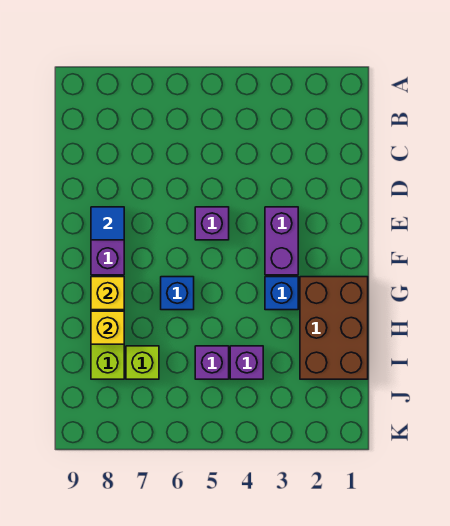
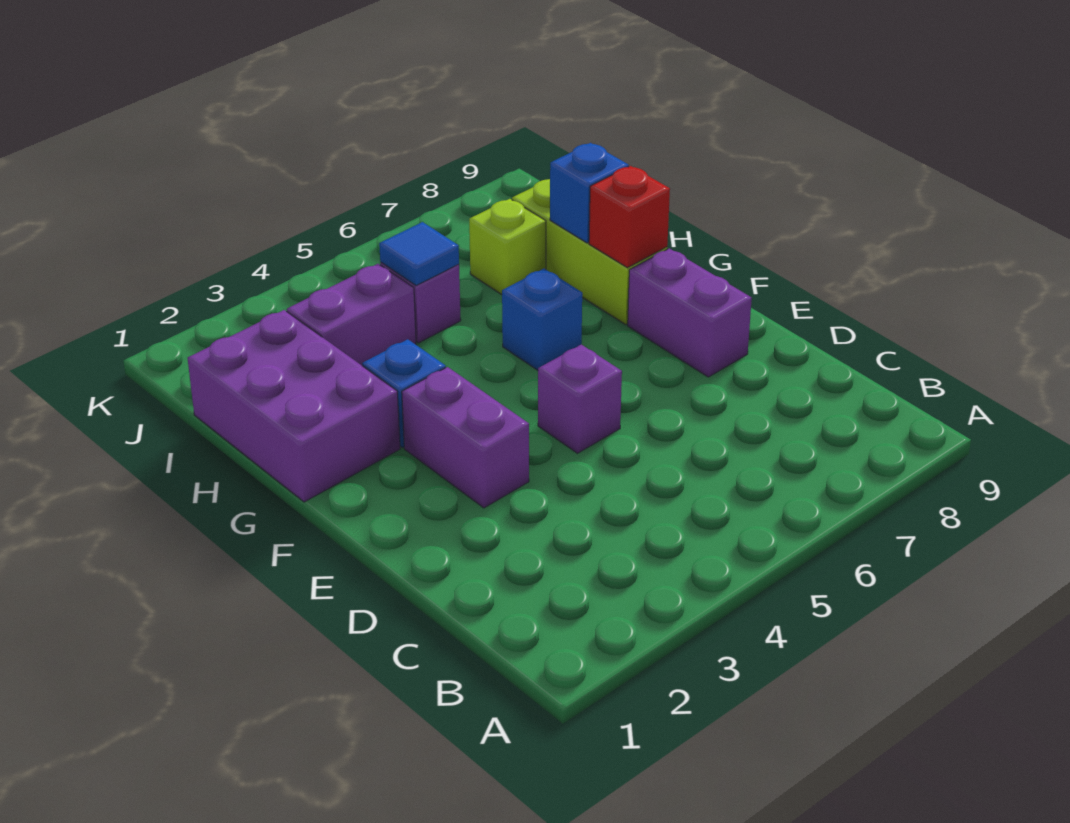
blue tile E8 level 2 -> blue tile I5 level 2
brown brick G1:I2 level 1 -> purple brick G1:I2 level 1
yellow brick G8 level 2 -> red brick G8 level 2
yellow brick H8 level 2 -> blue brick H8 level 2
purple brick I4 level 1 -> purple brick I3:I4 level 1

